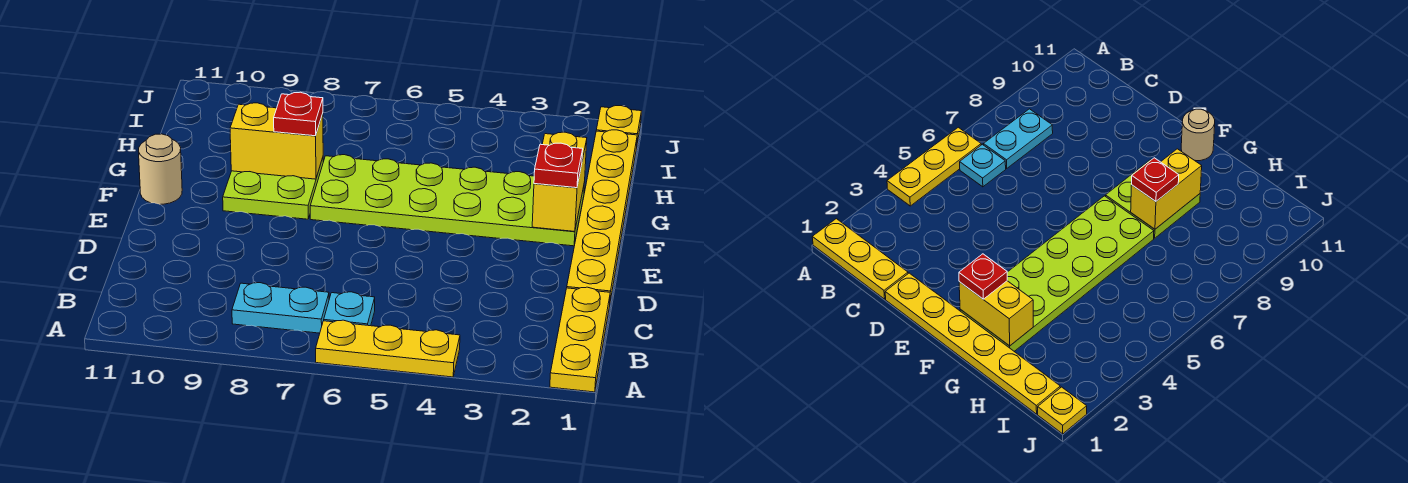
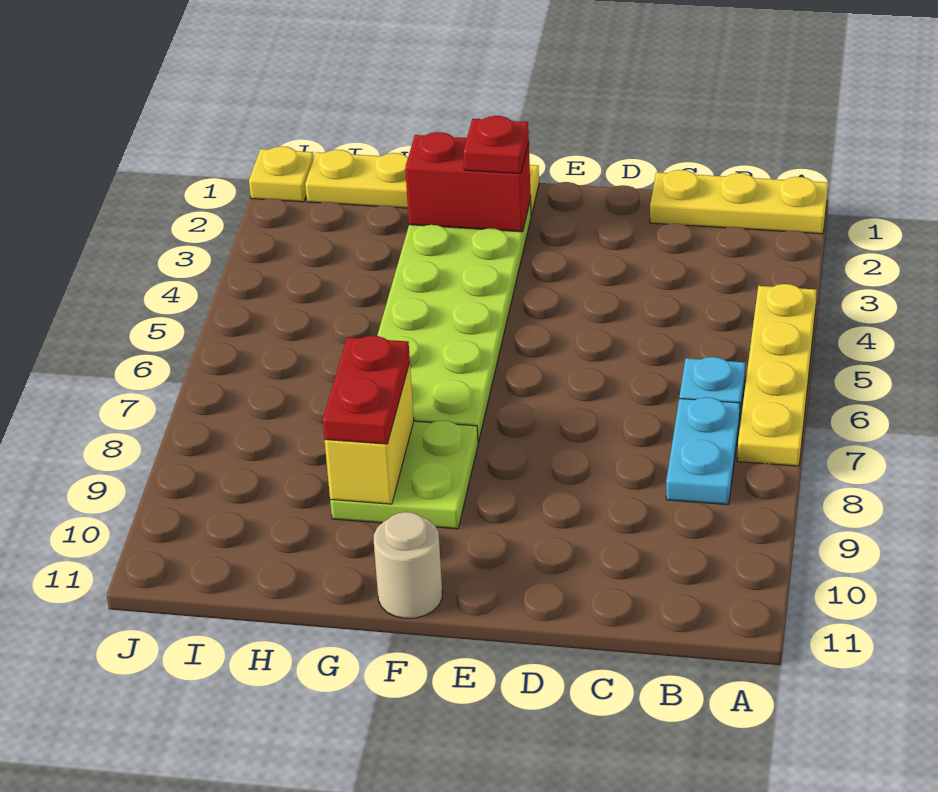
yellow plate A4:A6 level 1 -> yellow plate A4:A7 level 1
yellow plate D1:I1 level 1 -> yellow plate F1:I1 level 1
yellow brick F2:G2 level 2 -> red brick F2:G2 level 2
red plate G8 level 3 -> red plate G8:G9 level 3

